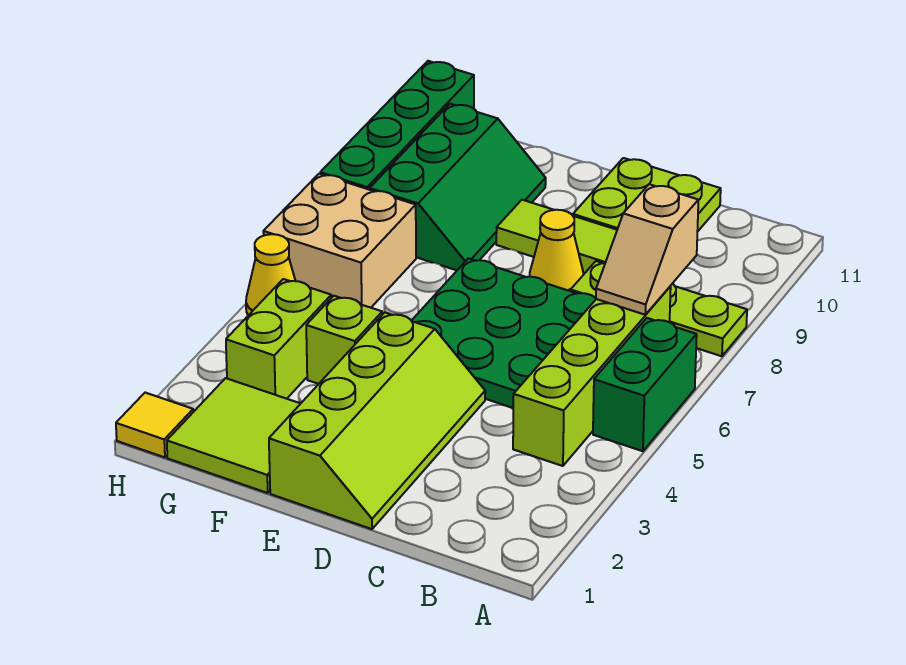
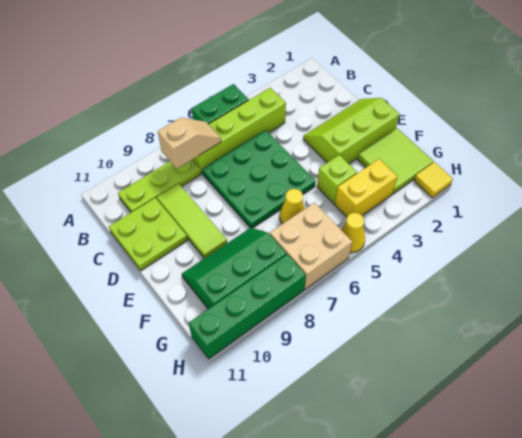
lime plate A8:C8 level 1 -> lime plate B8:B10 level 1
lime slope D1:E4 level 1 top E -> lime slope D1:E3 level 1 top E
yellow cone D8 level 1 -> yellow cone F6 level 1
lime brick G3:G4 level 1 -> yellow brick G3:G4 level 1

